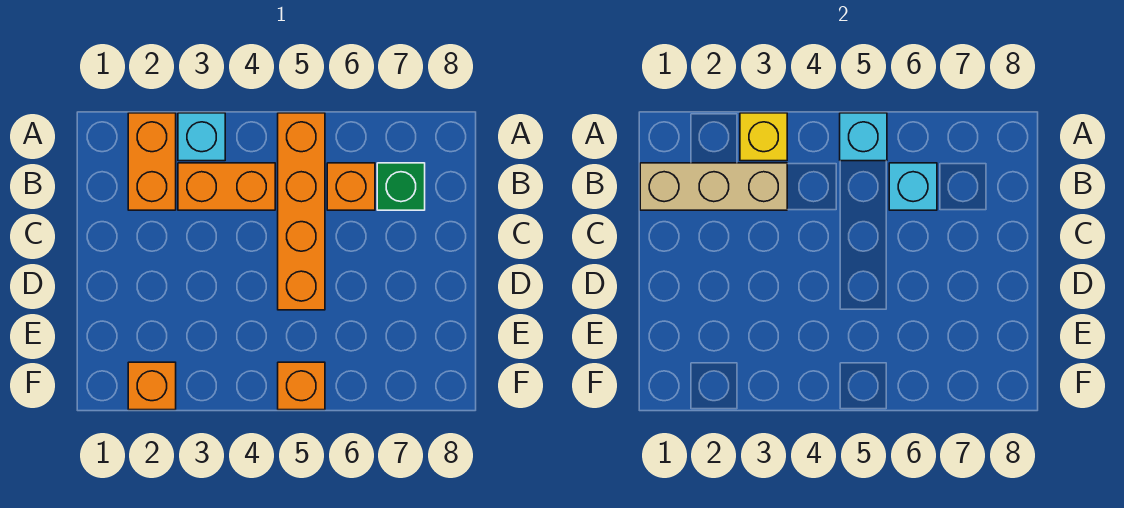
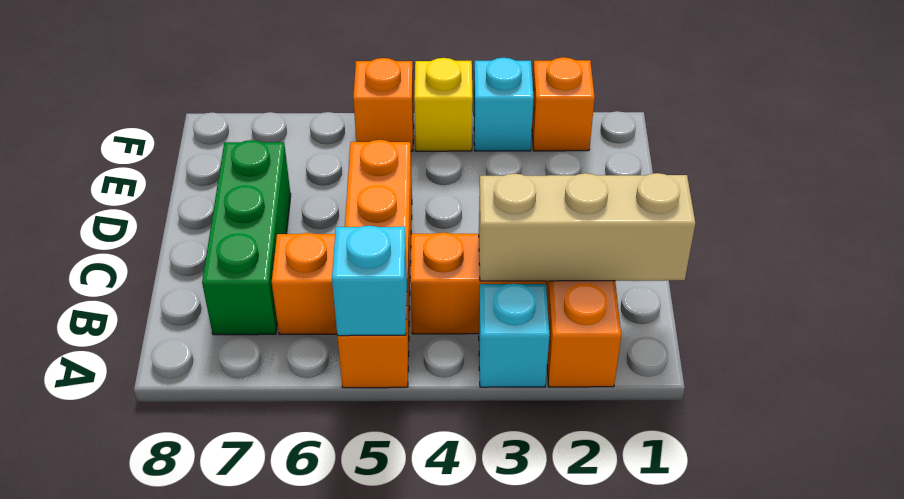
yellow brick A3 level 2 -> yellow brick F4 level 1
cyan brick B6 level 2 -> cyan brick F3 level 1
green brick B7 level 1 -> green brick B7:D7 level 1

